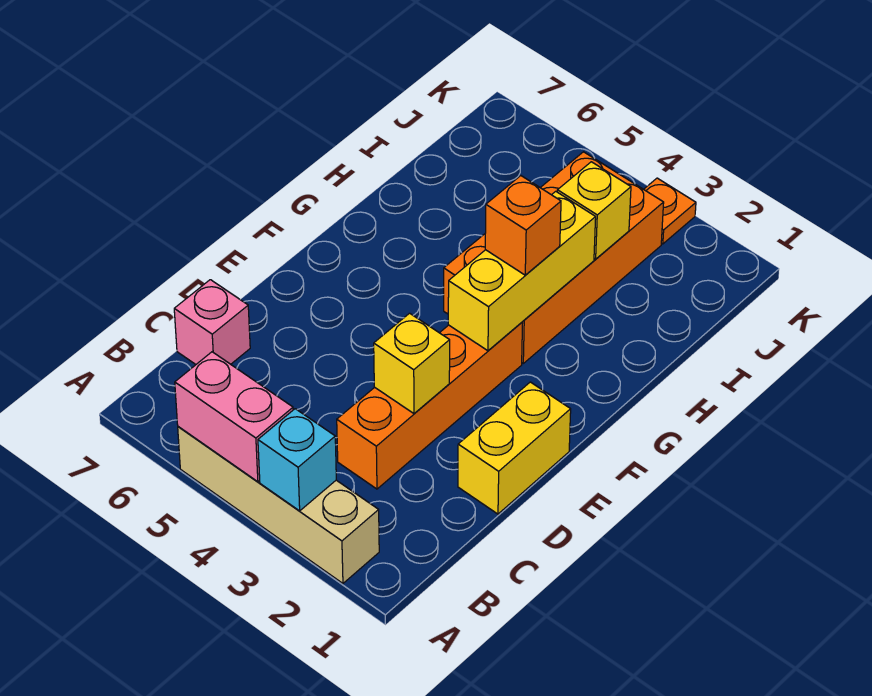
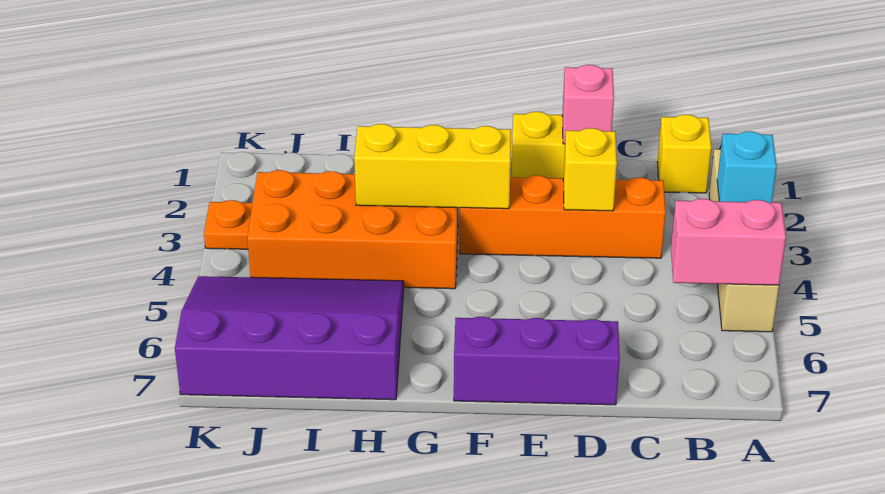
pink brick A4:A5 level 2 -> pink brick A5:B5 level 2
pink brick C7 level 1 -> pink brick D1 level 2
none -> purple brick D7:F7 level 1
orange brick G3 level 3 -> none
none -> purple slope H5:K7 level 1 top 7
yellow brick I3 level 2 -> yellow brick B1 level 1

